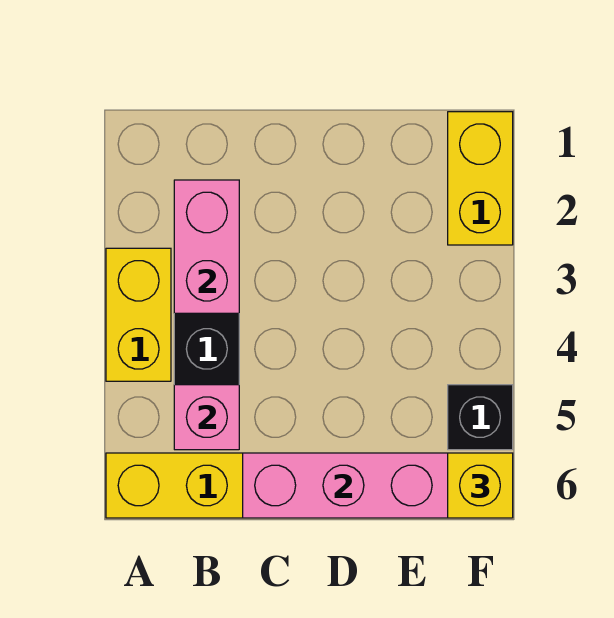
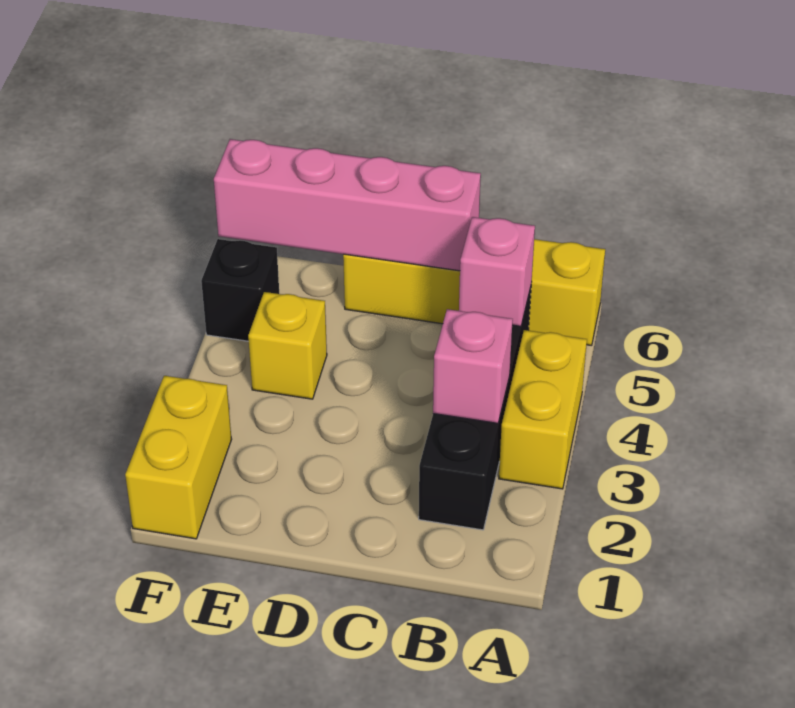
pink brick B2:B3 level 2 -> pink brick B3 level 2
yellow brick F6 level 3 -> yellow brick E4 level 1

